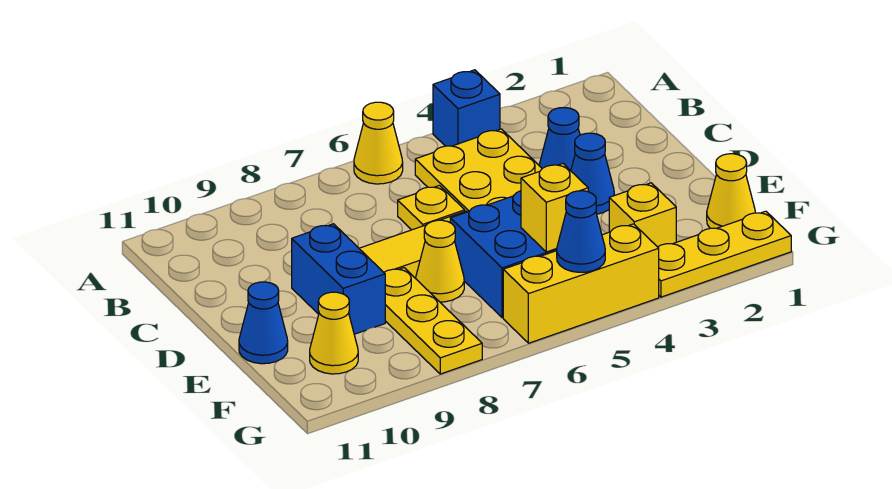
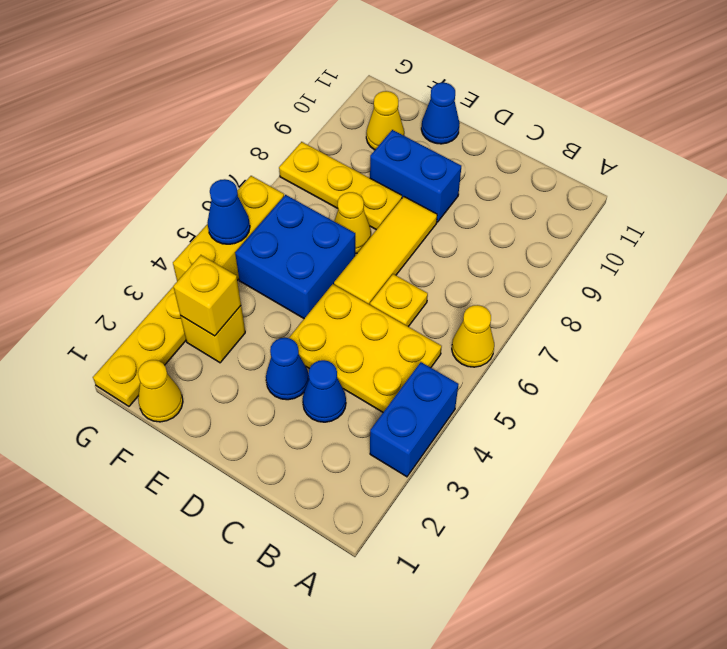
blue brick A4 level 1 -> blue brick A3:A4 level 1
yellow brick F5 level 2 -> yellow brick F3 level 2

